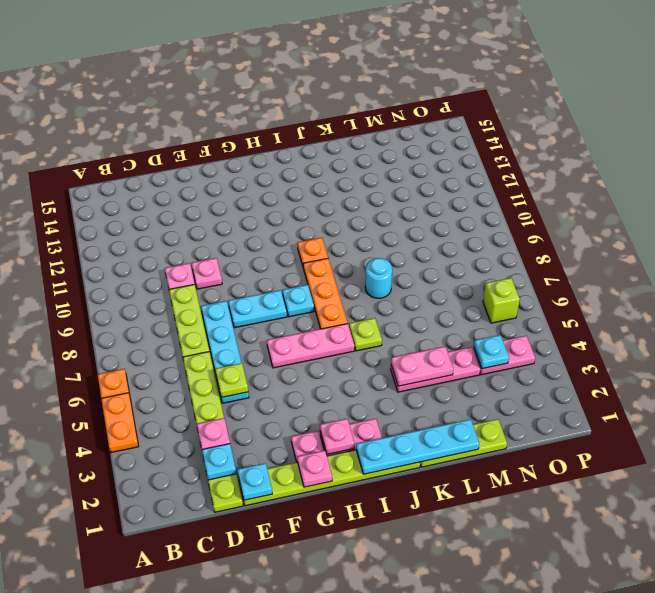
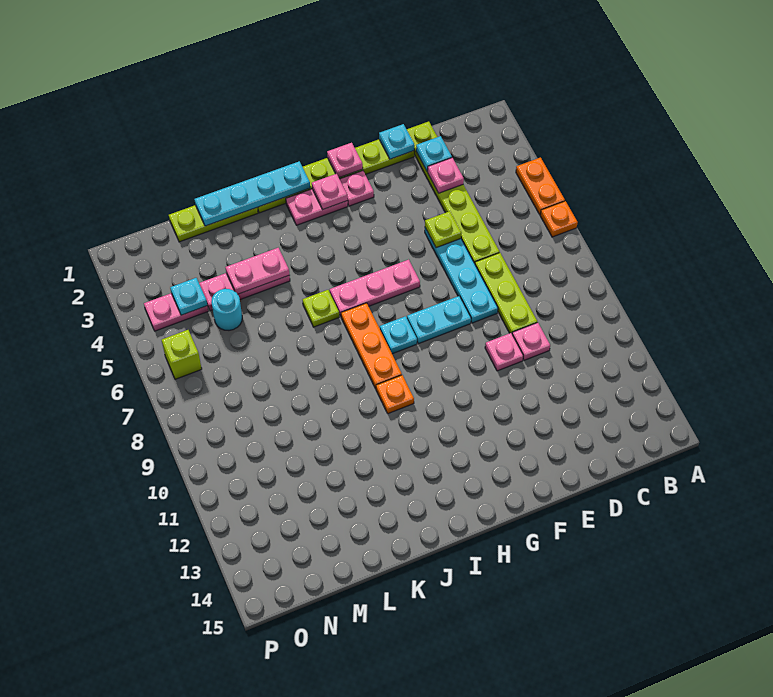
cyan round brick K8 level 1 -> cyan round brick M5 level 1

